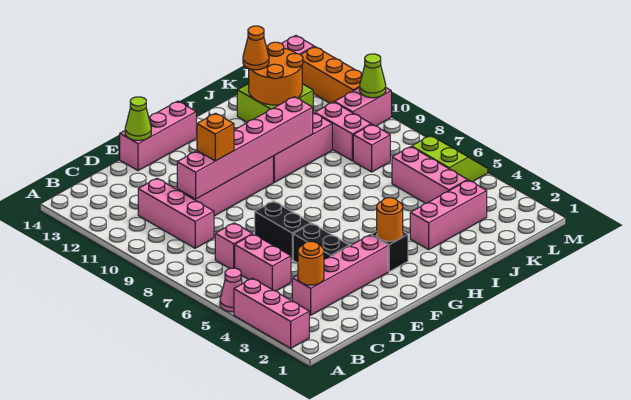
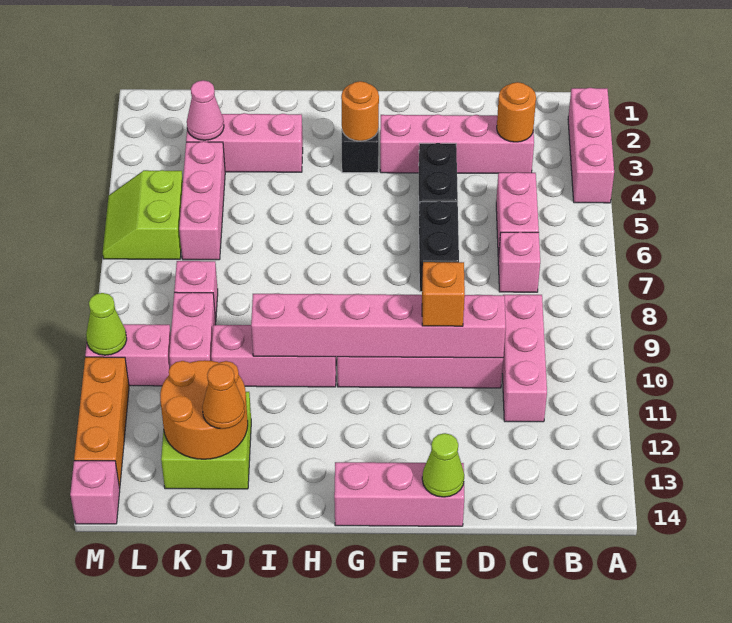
pink cone A5 level 1 -> pink cone K3 level 2

